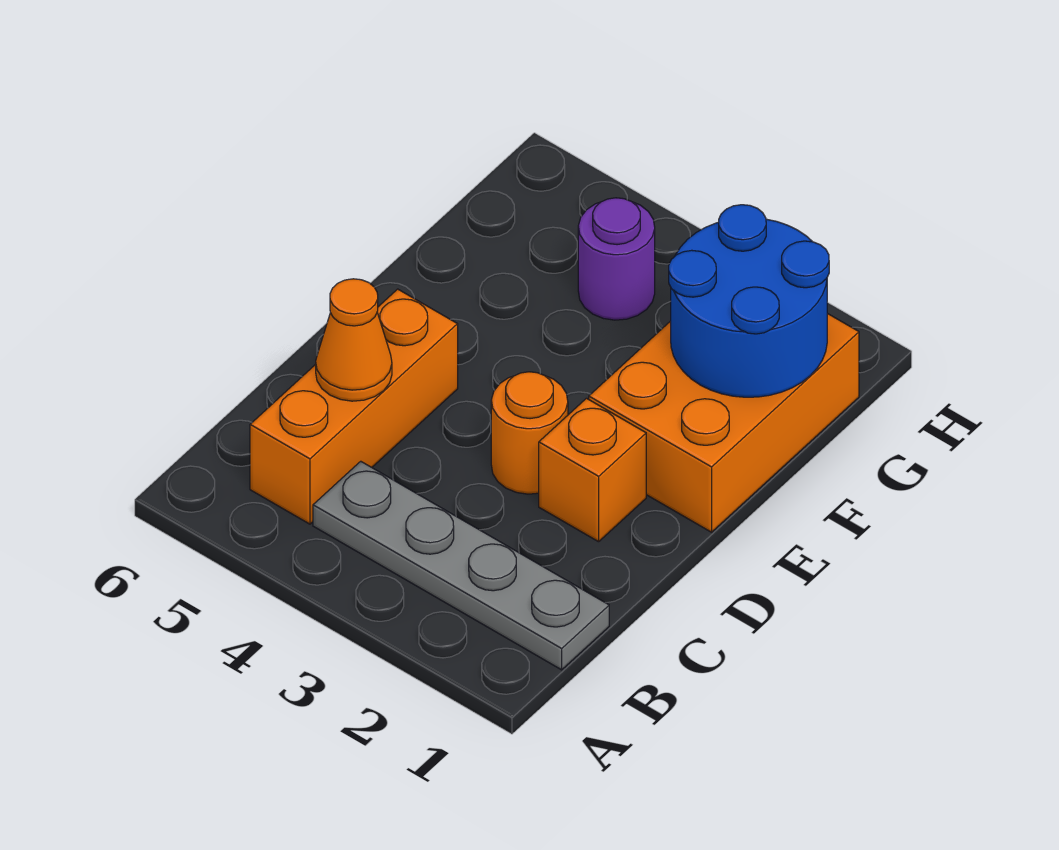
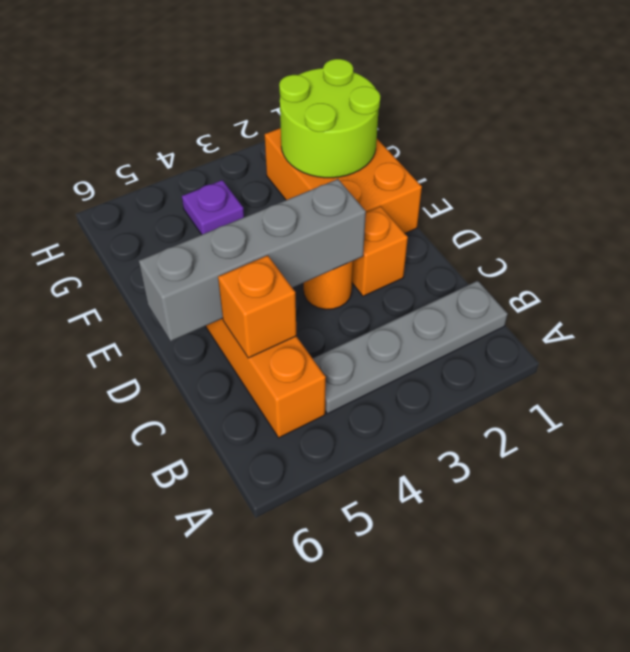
orange cone C5 level 2 -> orange brick C5 level 2
none -> grey brick D3:D6 level 2
blue round brick F1:G2 level 2 -> lime round brick F1:G2 level 2
purple round brick G4 level 1 -> purple plate G4 level 1

